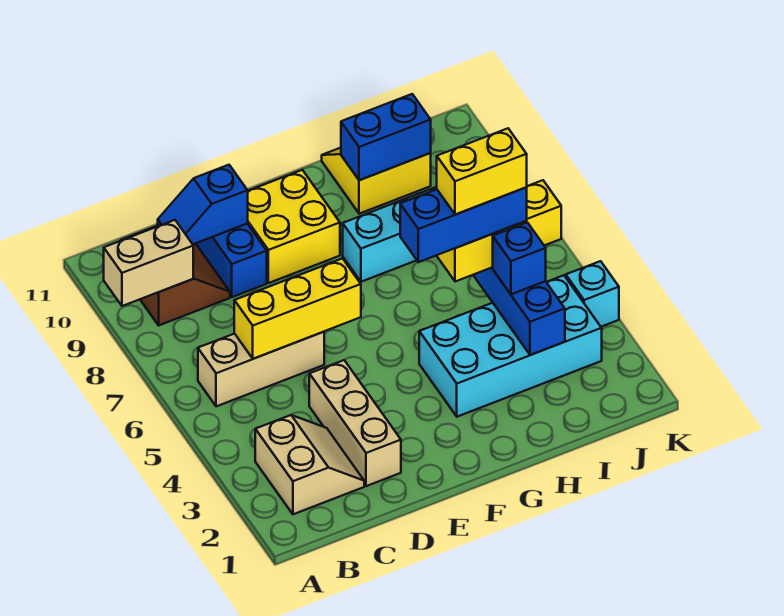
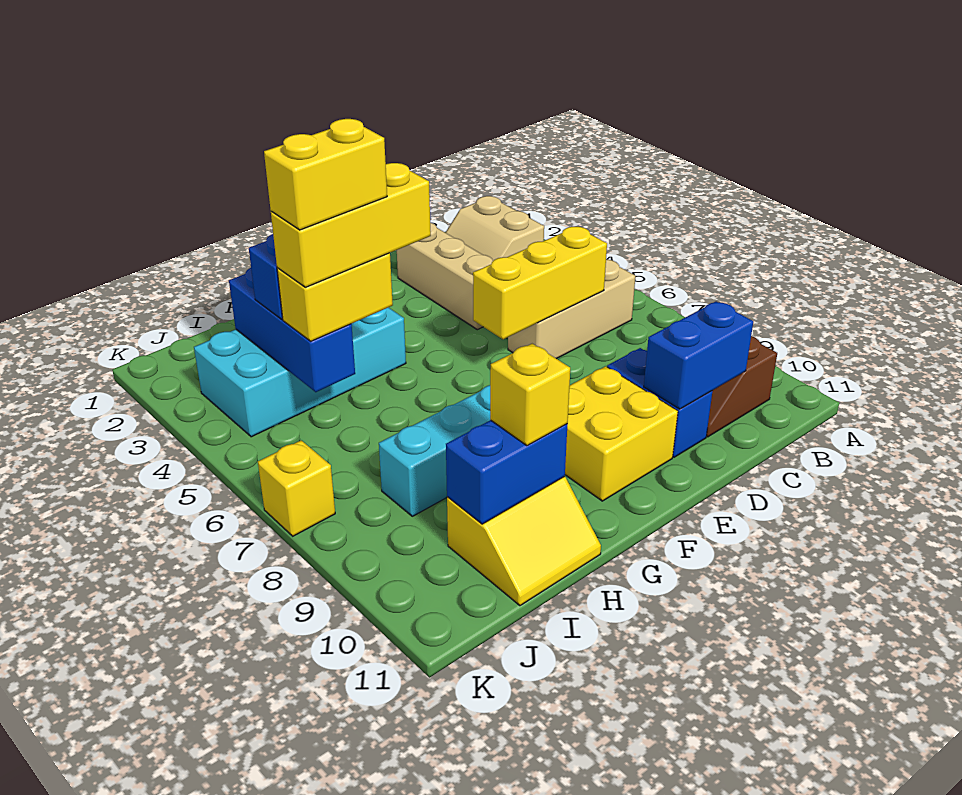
tan brick A9:B9 level 2 -> none
blue slope C10:D10 level 2 top D -> blue brick C10:D10 level 2
blue brick G5:I5 level 4 -> yellow brick G5:I5 level 4
none -> yellow brick H10 level 3
cyan brick K4 level 1 -> none

